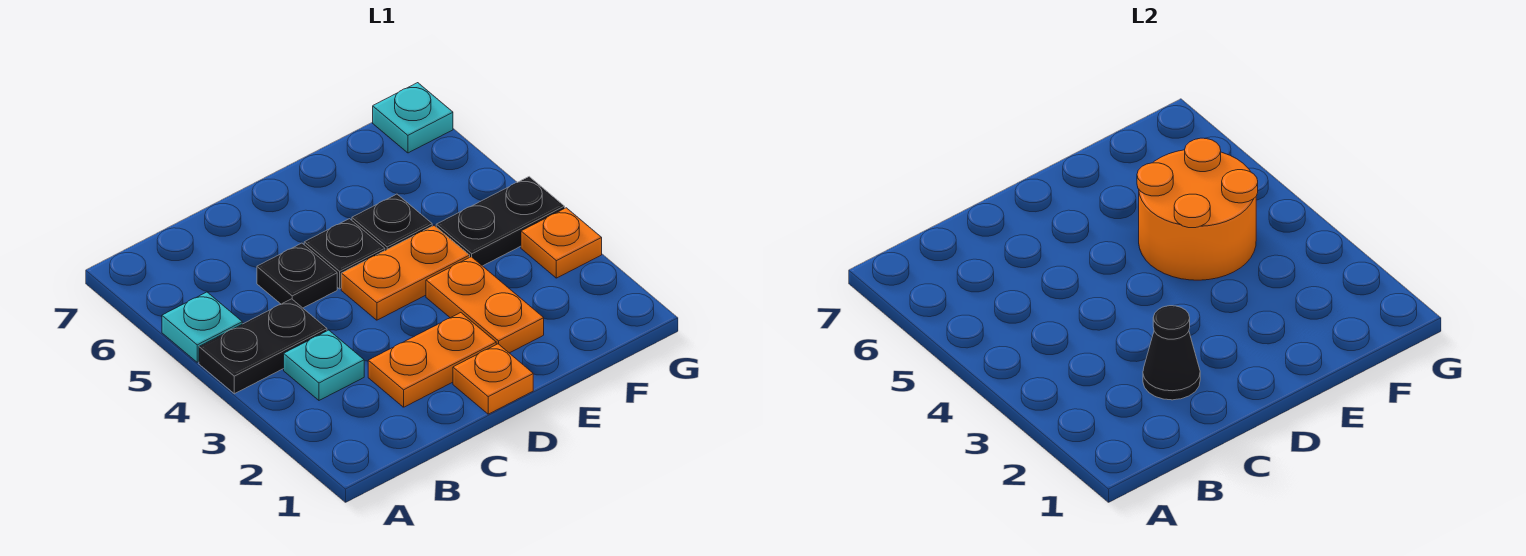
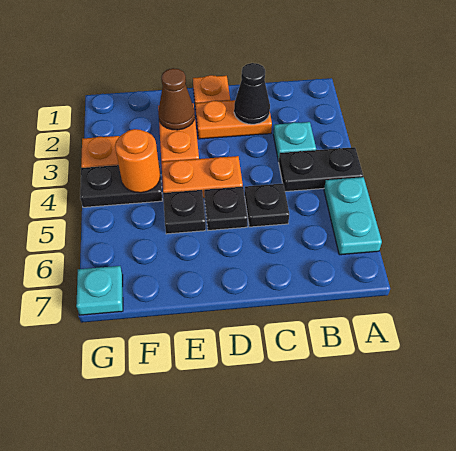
cyan plate A5 level 1 -> cyan plate A5:A6 level 1
none -> brown cone E2 level 2
orange round brick E4:F5 level 2 -> orange round brick F4 level 2

